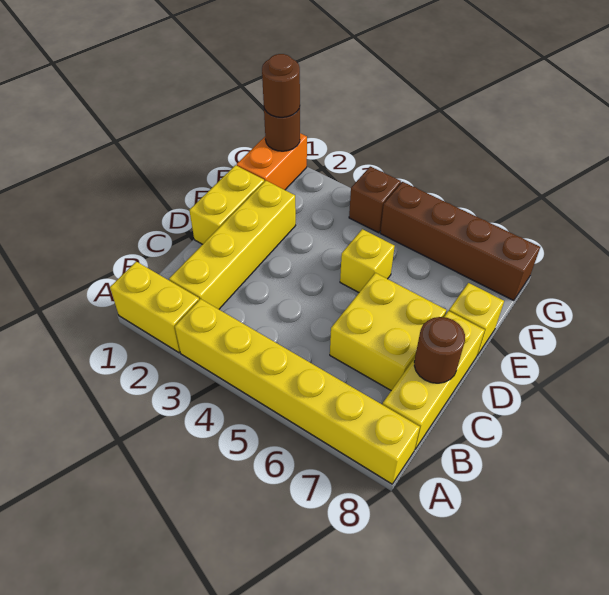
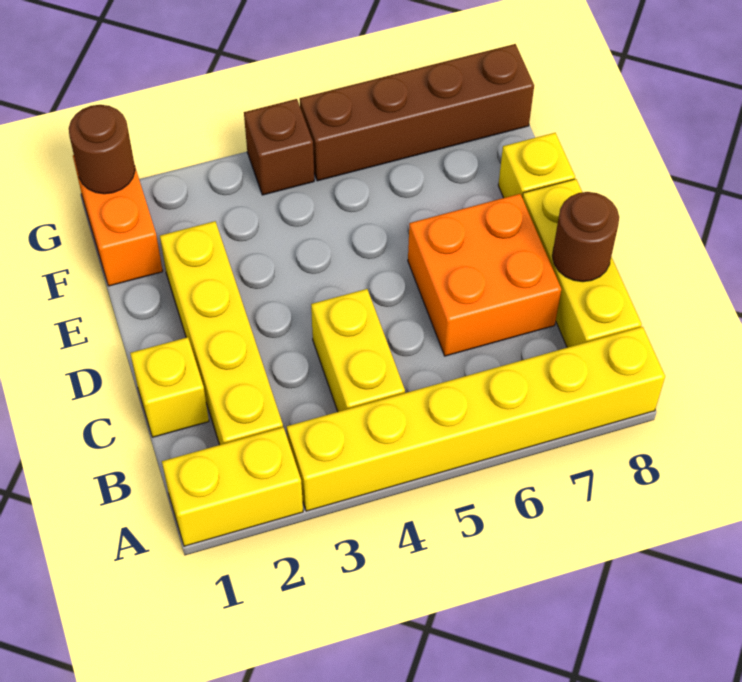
yellow brick C6:D7 level 1 -> orange brick C6:D7 level 1
yellow brick D1:E1 level 1 -> yellow brick B4:C4 level 1
yellow brick E5 level 1 -> yellow brick C1 level 1
brown round brick G1 level 3 -> none

